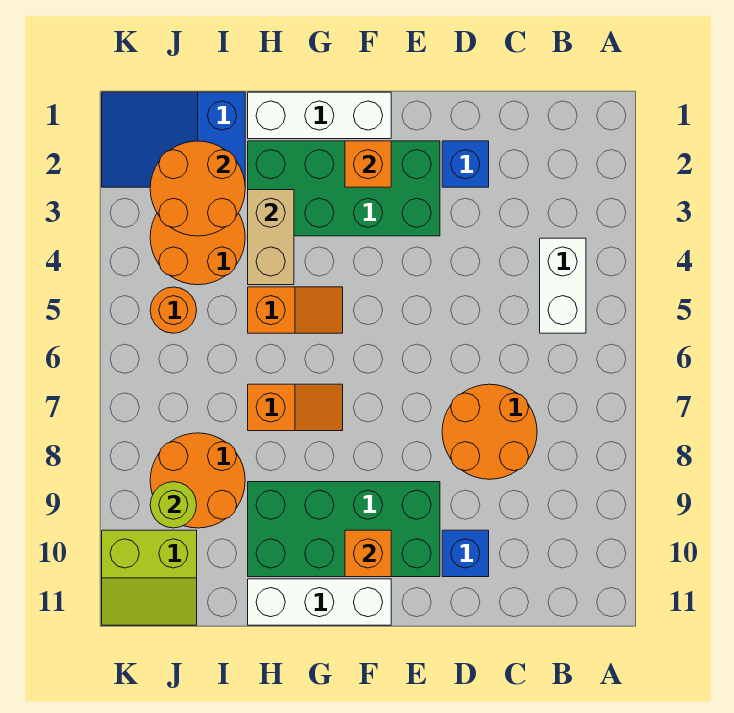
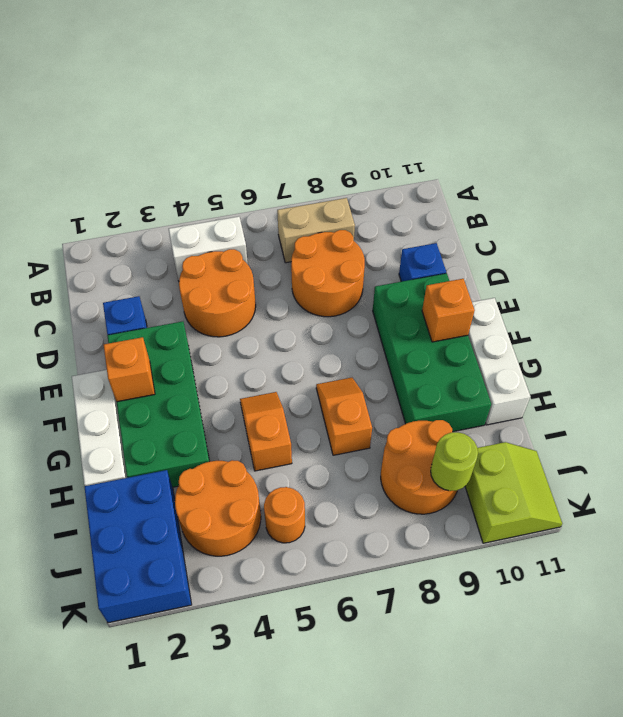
tan brick H3:H4 level 2 -> tan brick B7:B8 level 1
blue slope I1:K2 level 1 top I -> blue brick I1:K2 level 1
orange round brick I2:J3 level 2 -> orange round brick C4:D5 level 1

